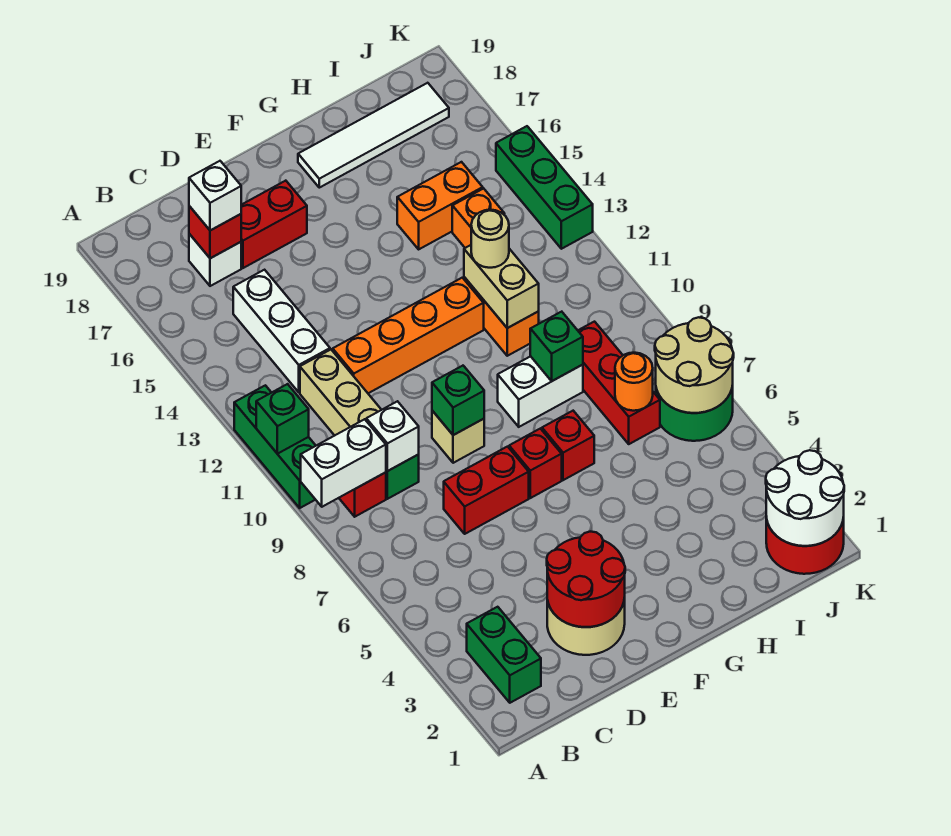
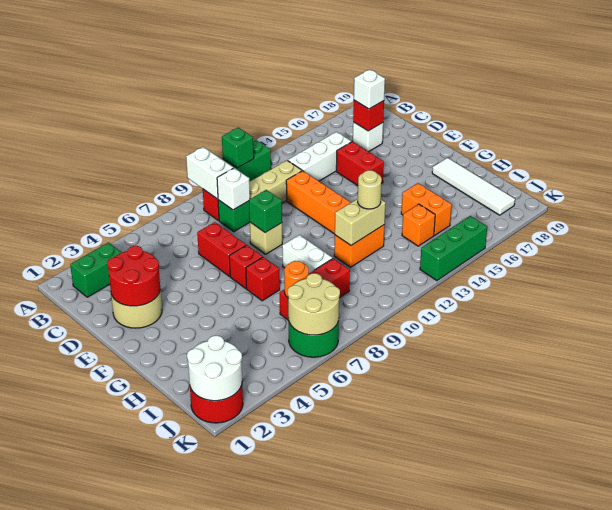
red brick D17:E17 level 1 -> red brick D15:E15 level 1
green brick H9 level 2 -> none

